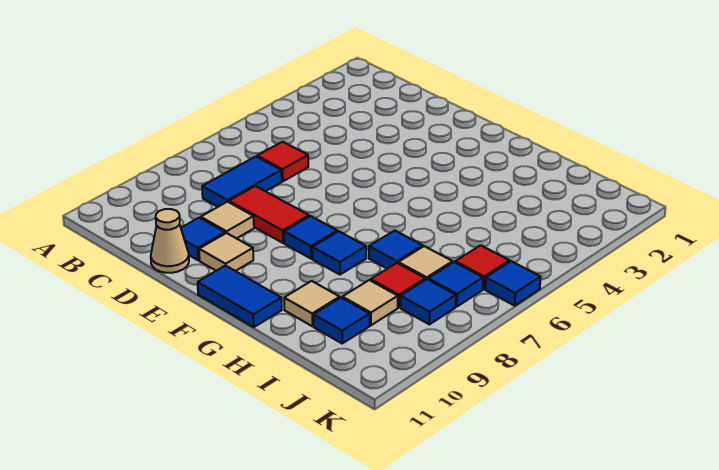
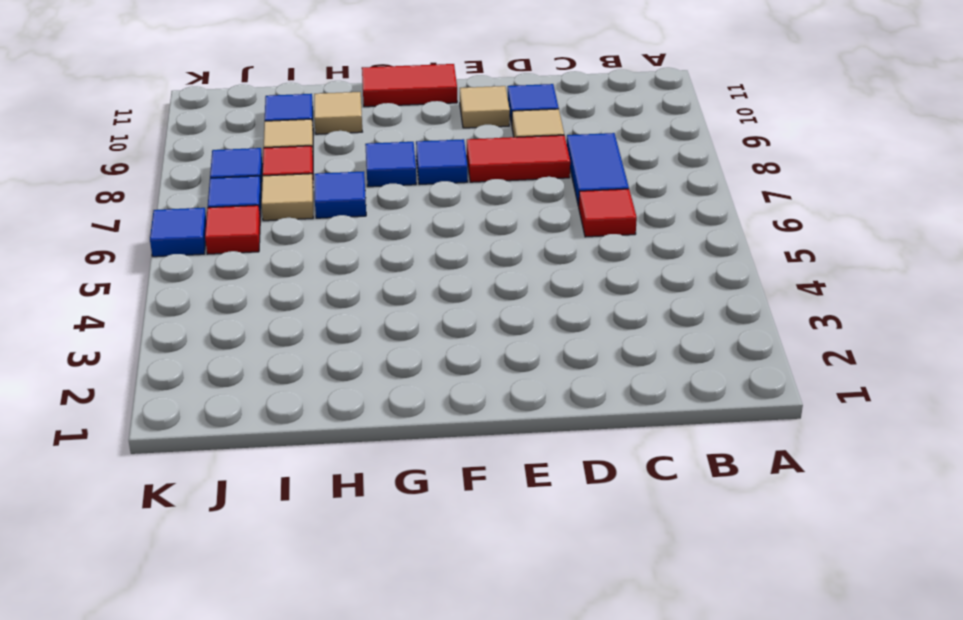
tan cone D11 level 1 -> none
blue tile F11:G11 level 1 -> red tile F11:G11 level 1

